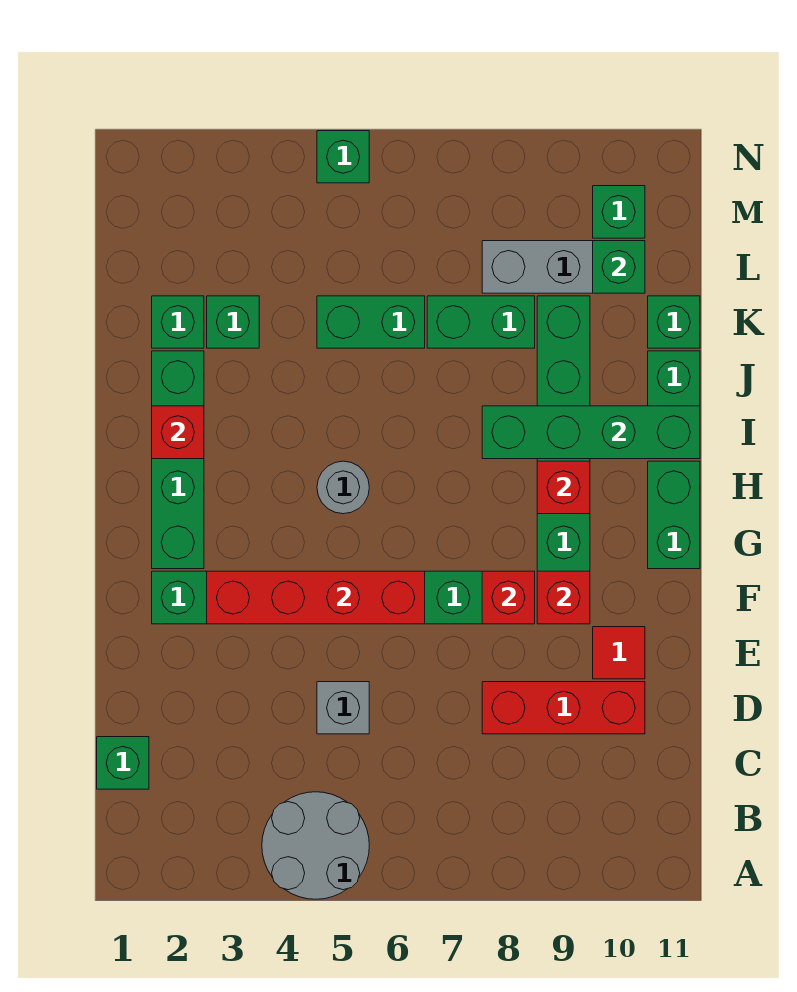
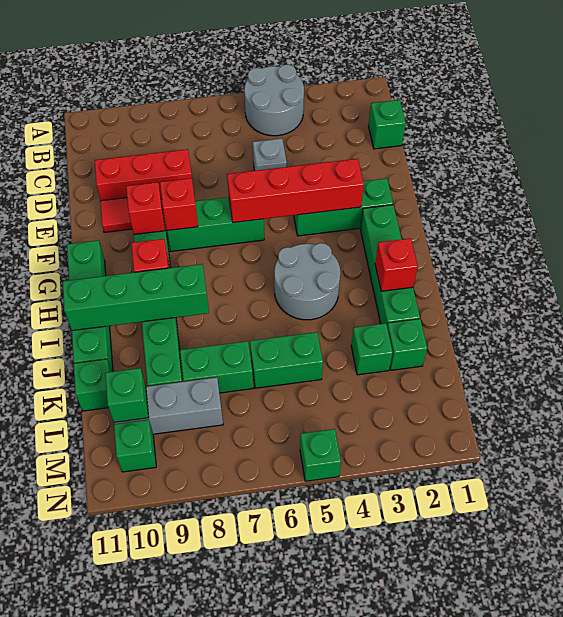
grey round brick H5 level 1 -> grey round brick H4:I5 level 1

